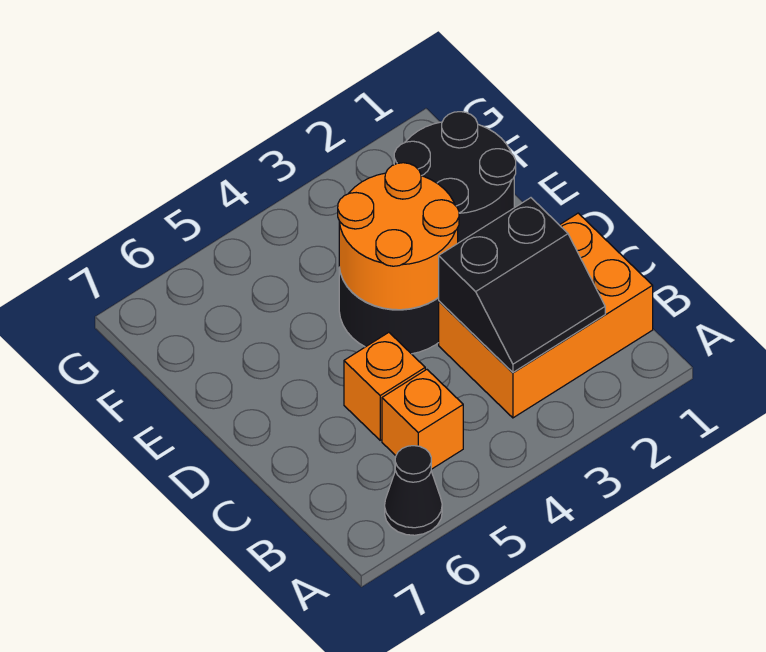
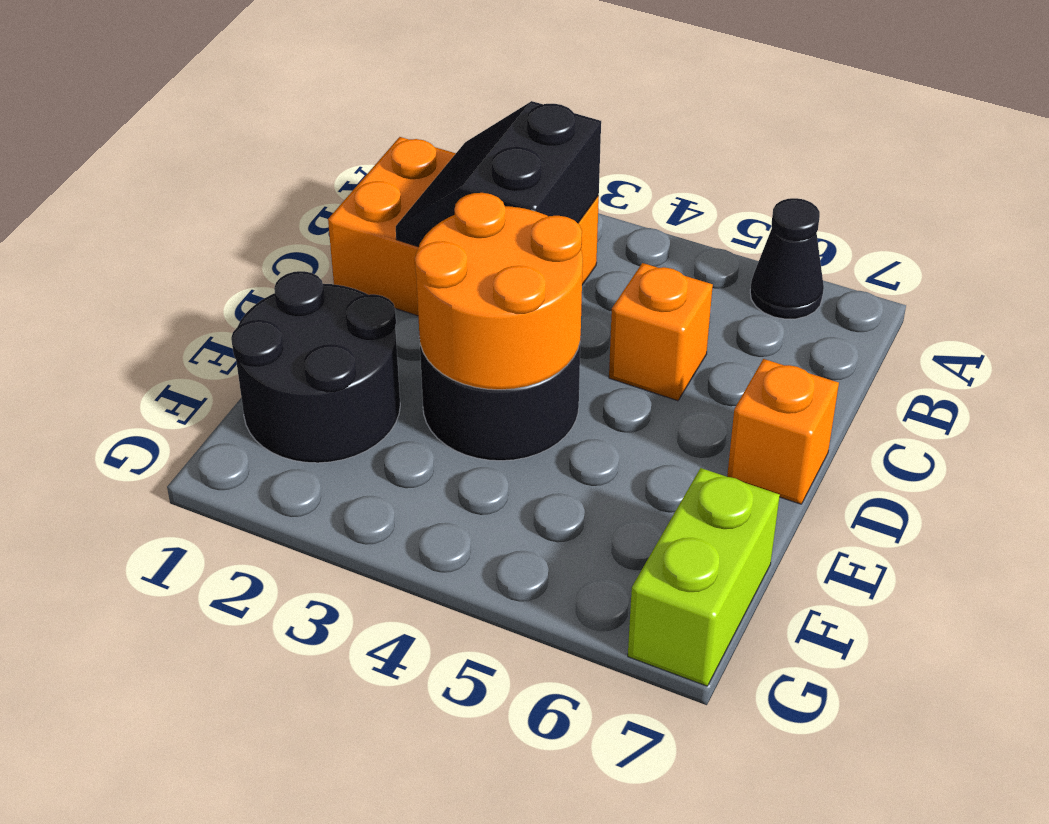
black slope B2:C3 level 2 top C -> black slope B2:C3 level 2 top 3
orange brick B5 level 1 -> orange brick D7 level 1
none -> lime brick F7:G7 level 1

